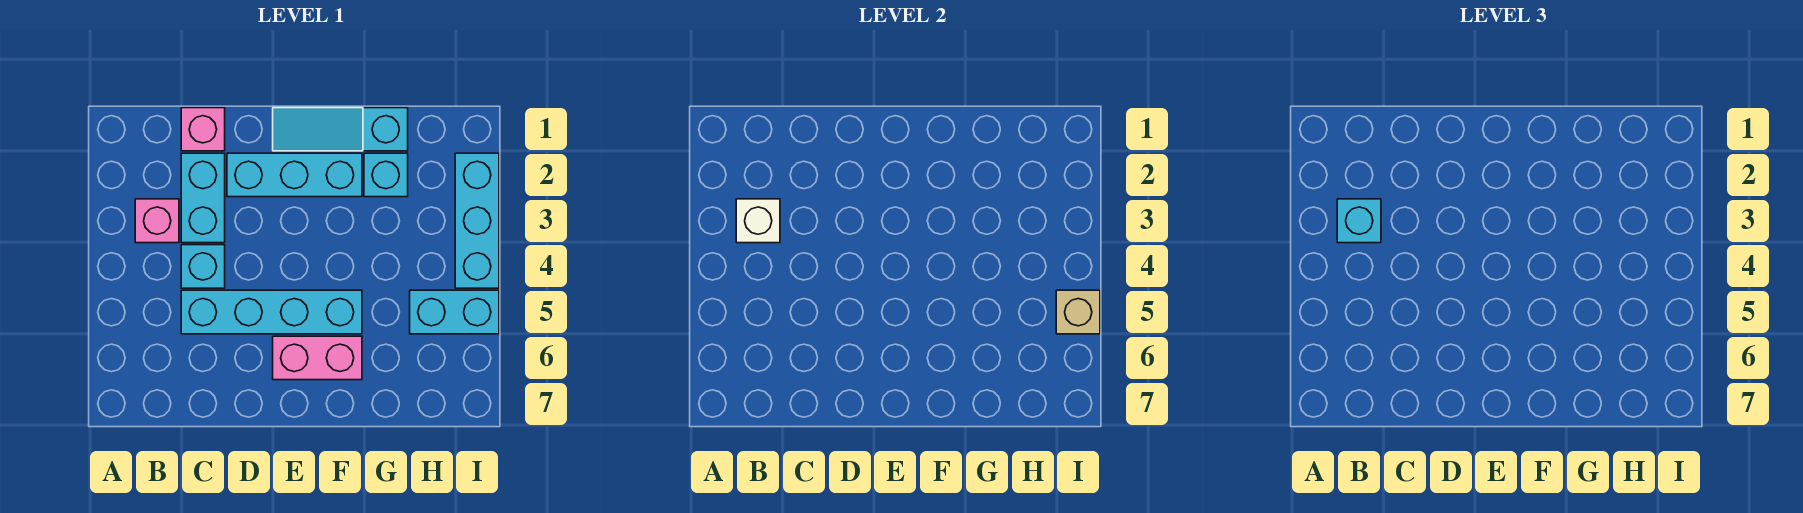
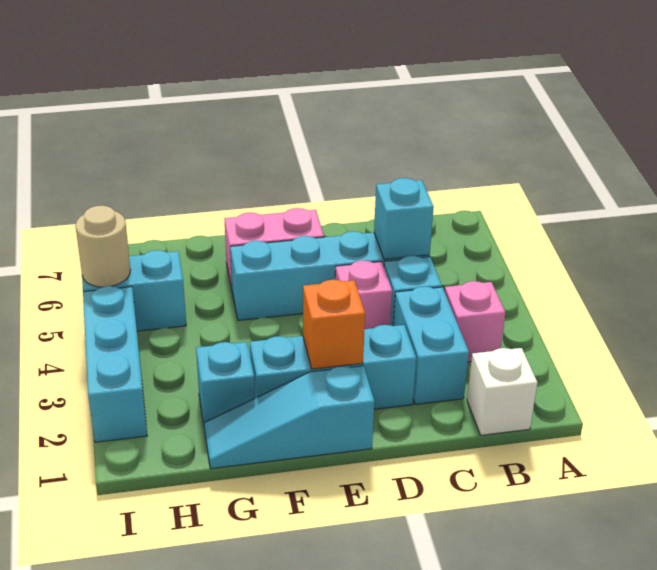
white brick B3 level 2 -> white brick B1 level 1
cyan brick B3 level 3 -> cyan brick C5 level 2
pink brick C1 level 1 -> pink brick D4 level 1
cyan slope E1:G1 level 1 top G -> cyan slope E1:G1 level 1 top E
none -> orange brick E2 level 2
tan brick I5 level 2 -> tan round brick I5 level 2

